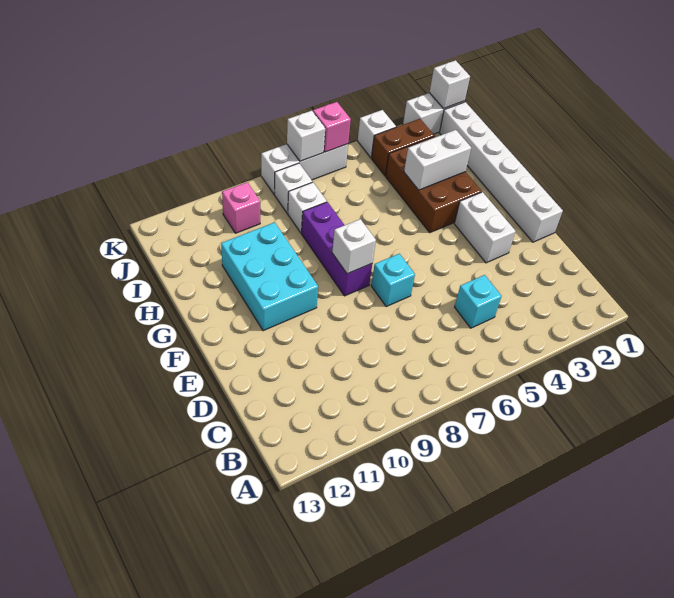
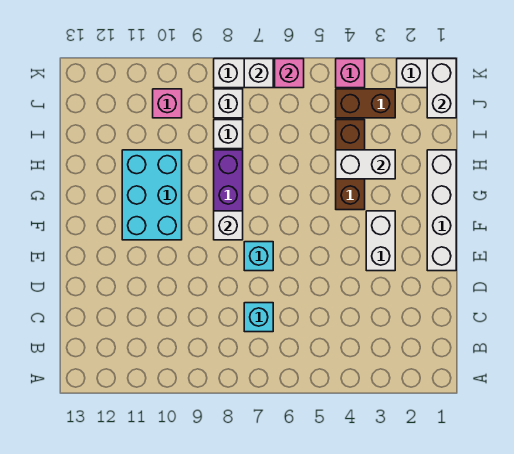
cyan brick C5 level 1 -> cyan brick C7 level 1
white brick E1:J1 level 1 -> white brick E1:H1 level 1
brown brick G3:I4 level 1 -> brown brick G4:I4 level 1
white brick K1 level 2 -> white brick J1:K1 level 2
white brick K4 level 1 -> pink brick K4 level 1

